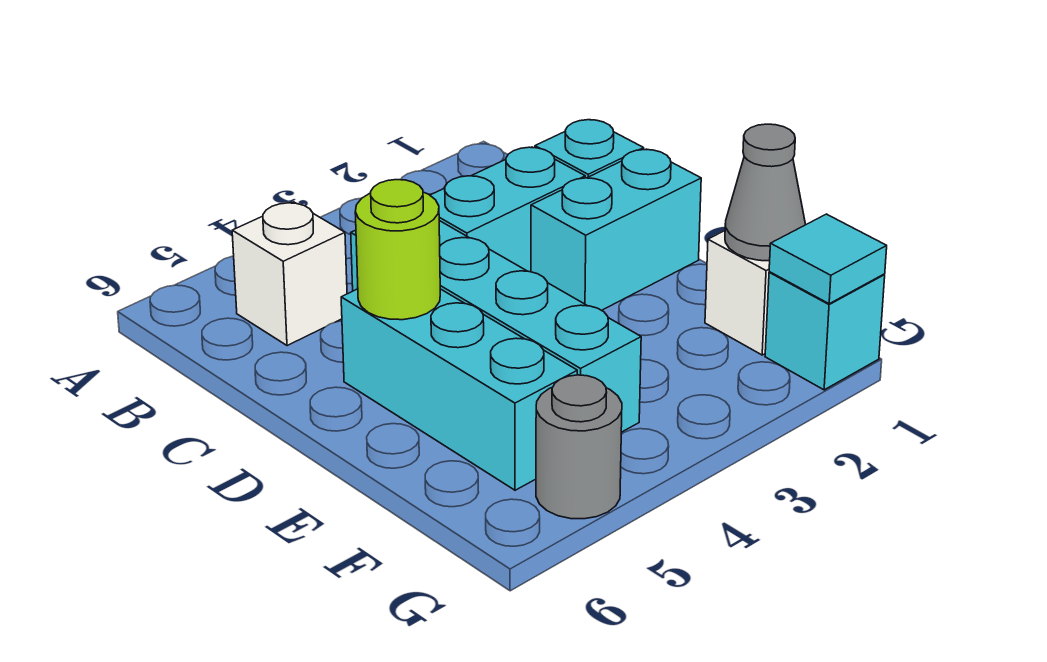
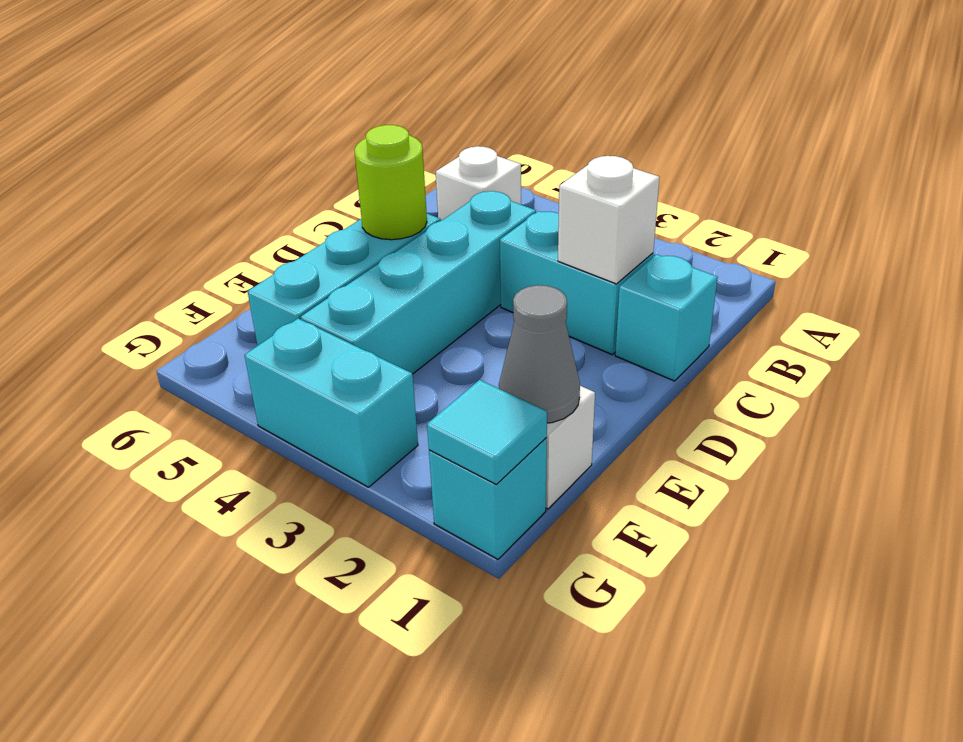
none -> white brick C2 level 2
cyan brick D1:D2 level 1 -> cyan brick G3:G4 level 1
grey round brick G5 level 1 -> none

